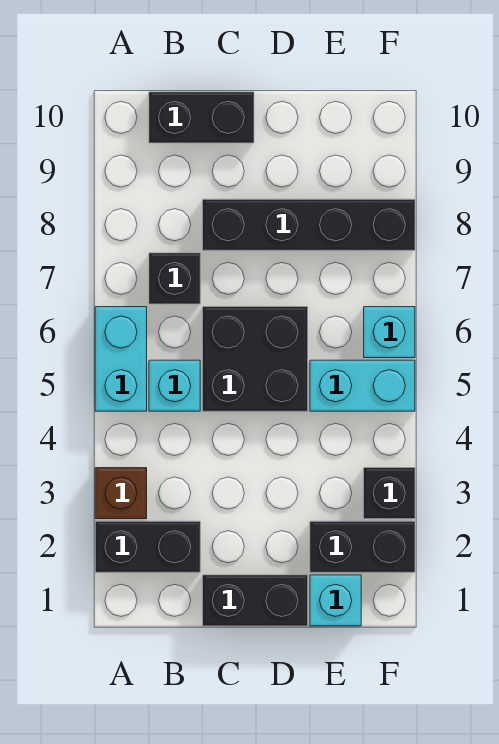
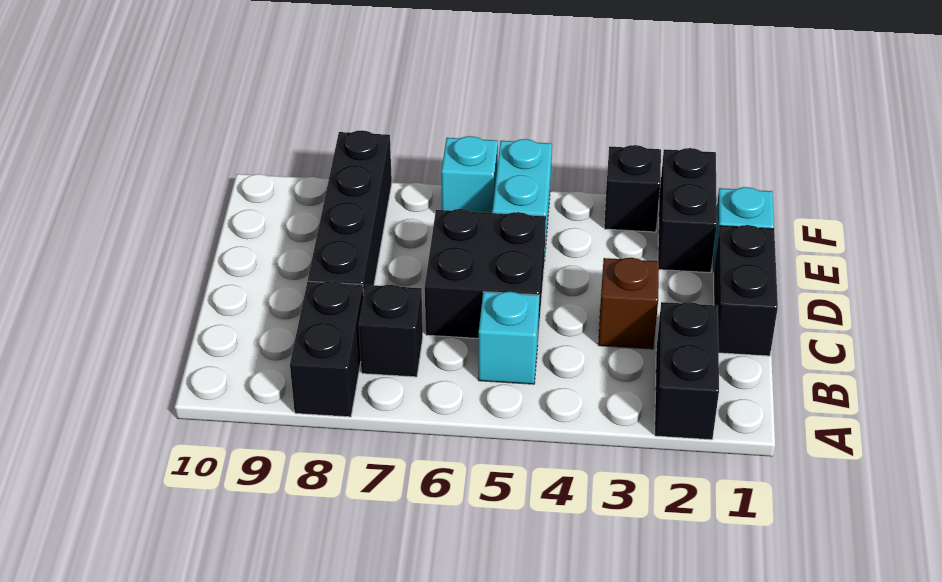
brown brick A3 level 1 -> brown brick C3 level 1
cyan brick A5:A6 level 1 -> none
black brick B10:C10 level 1 -> black brick A8:B8 level 1

